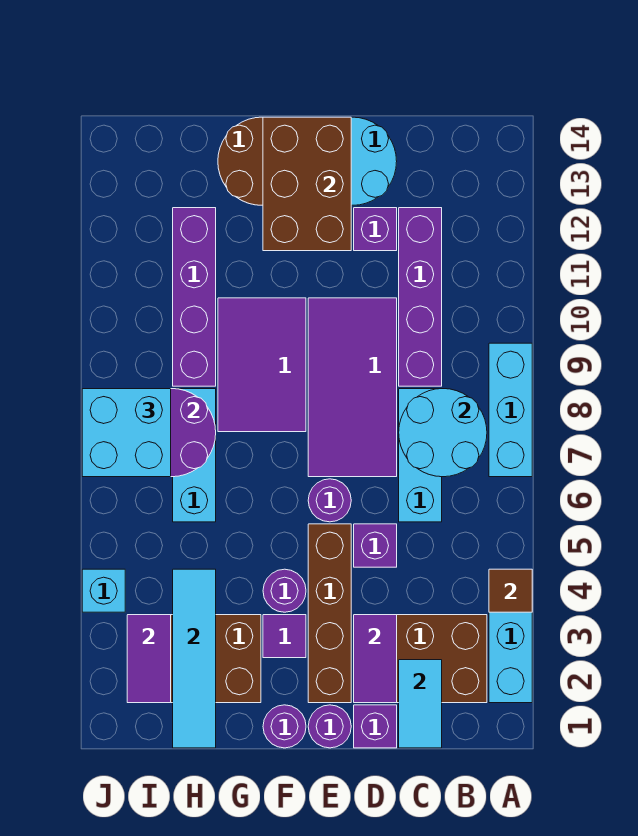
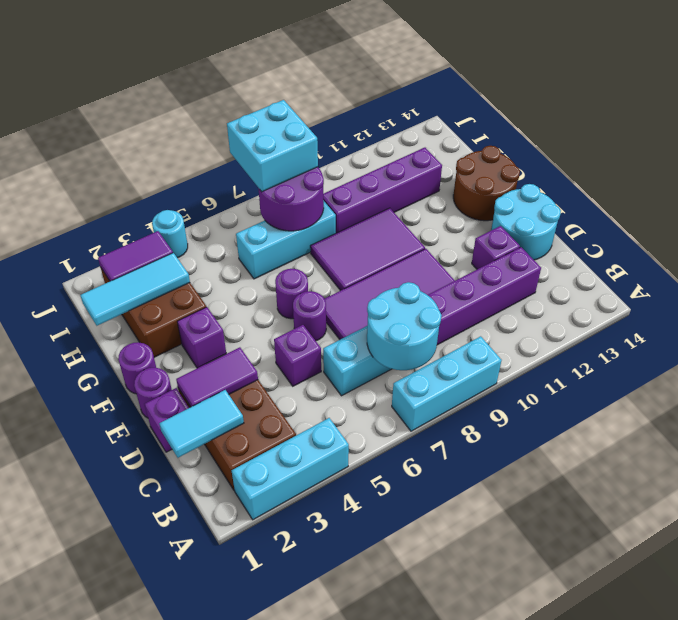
brown tile A4 level 2 -> none
brown brick E2:E5 level 1 -> none
brown brick E12:F14 level 2 -> none
purple tile F3 level 1 -> purple brick F3 level 1
purple round brick F4 level 1 -> purple round brick F6 level 1
cyan tile H1:H4 level 2 -> cyan tile H1:H3 level 2
cyan brick J4 level 1 -> cyan round brick J4 level 1

